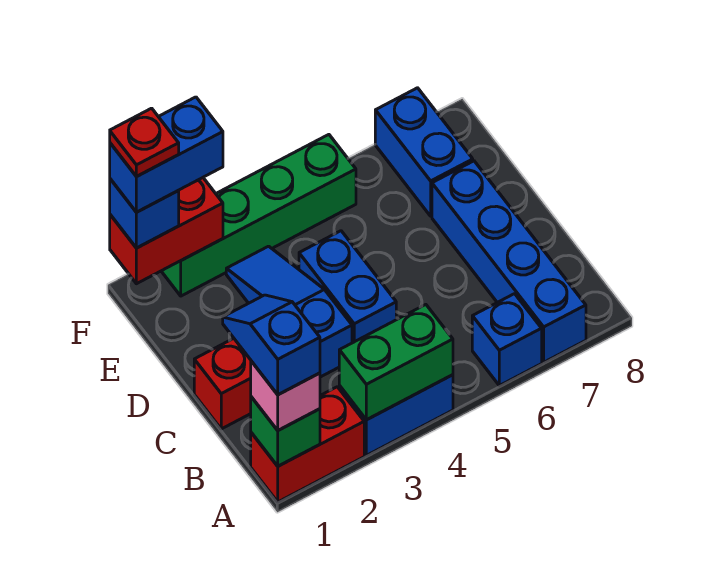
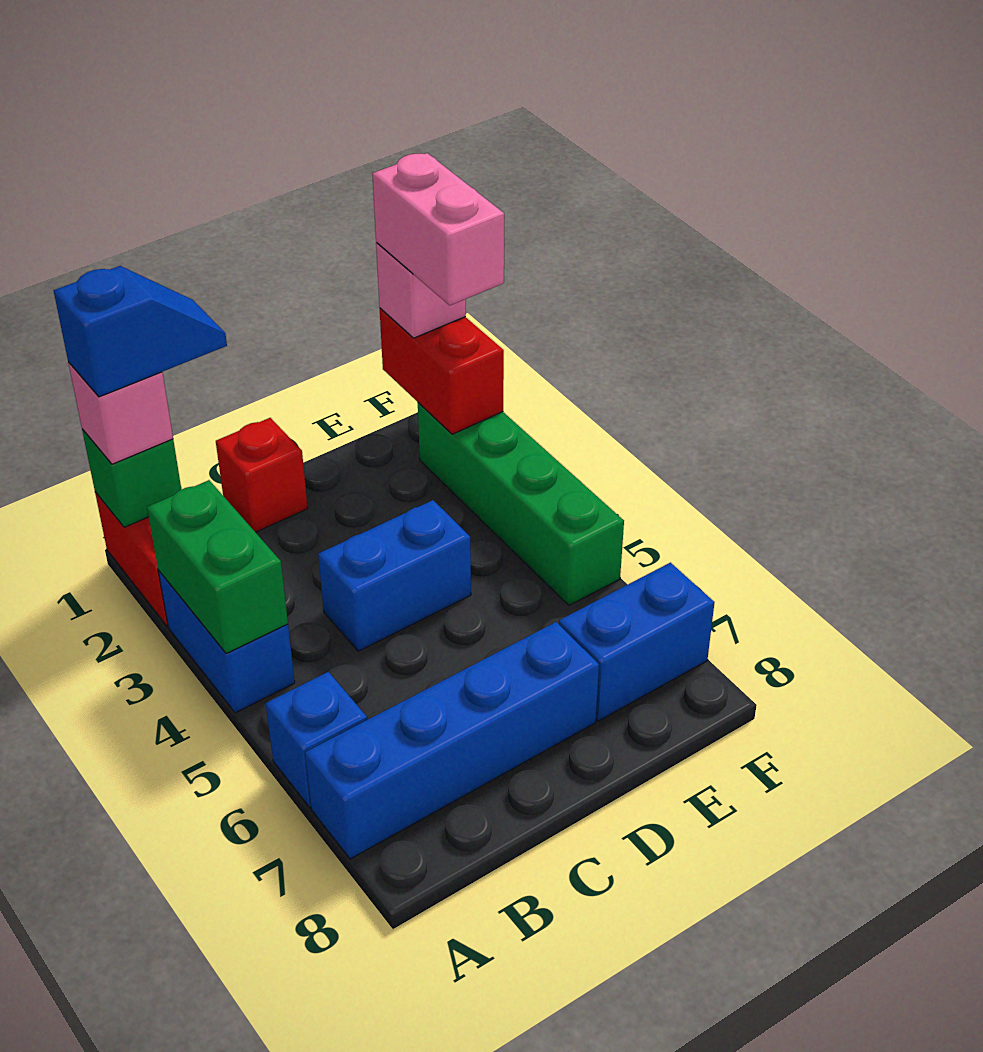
blue slope C3:E3 level 1 top C -> none
blue brick F1 level 3 -> pink brick F1 level 3
blue brick F1:F2 level 4 -> pink brick F1:F2 level 4
red plate F1 level 5 -> none

